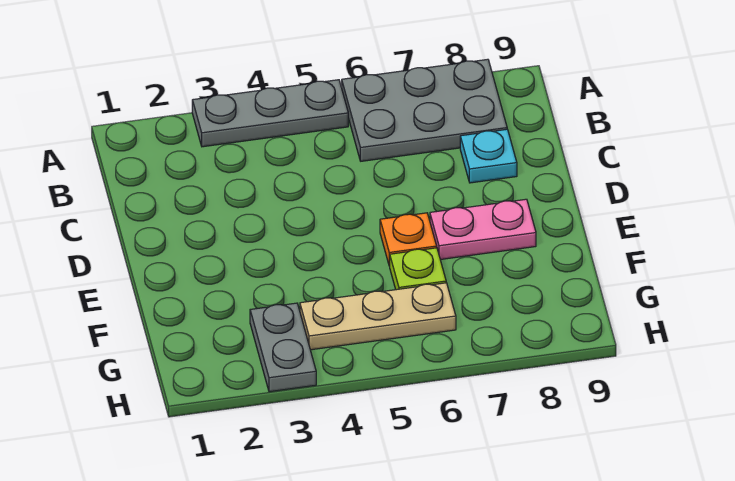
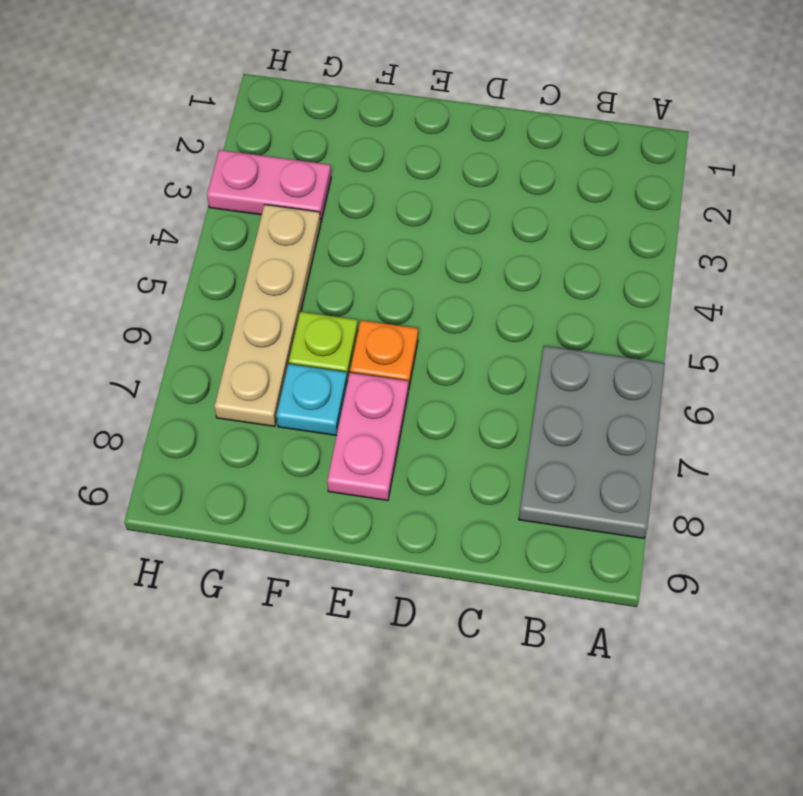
grey plate A3:A5 level 1 -> none
cyan plate C8 level 1 -> cyan plate F7 level 1
grey plate G3:H3 level 1 -> pink plate G3:H3 level 1
tan plate G4:G6 level 1 -> tan plate G4:G7 level 1

